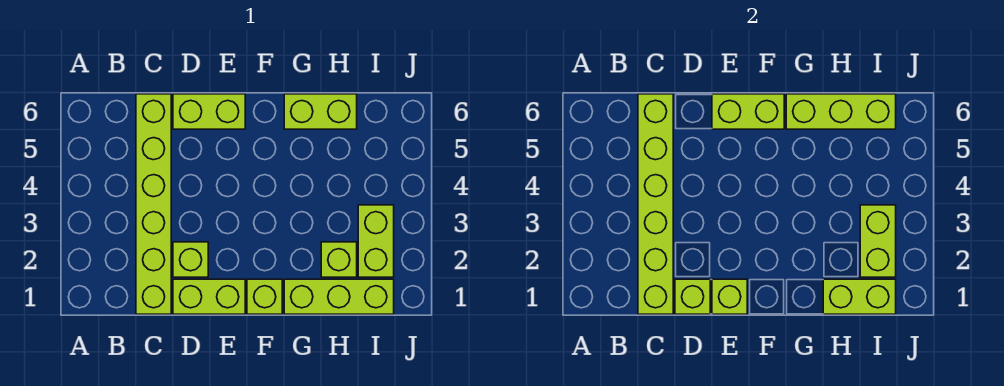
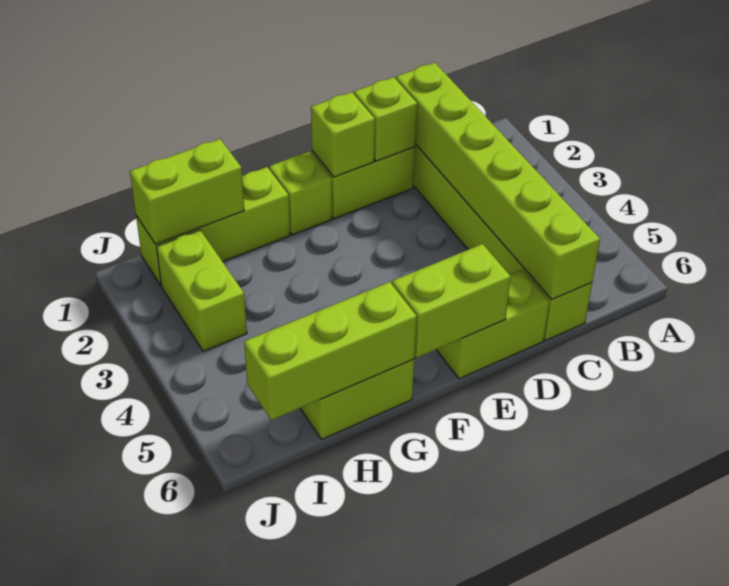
lime brick D2 level 1 -> none
lime brick H2 level 1 -> none
lime brick I2:I3 level 2 -> none

